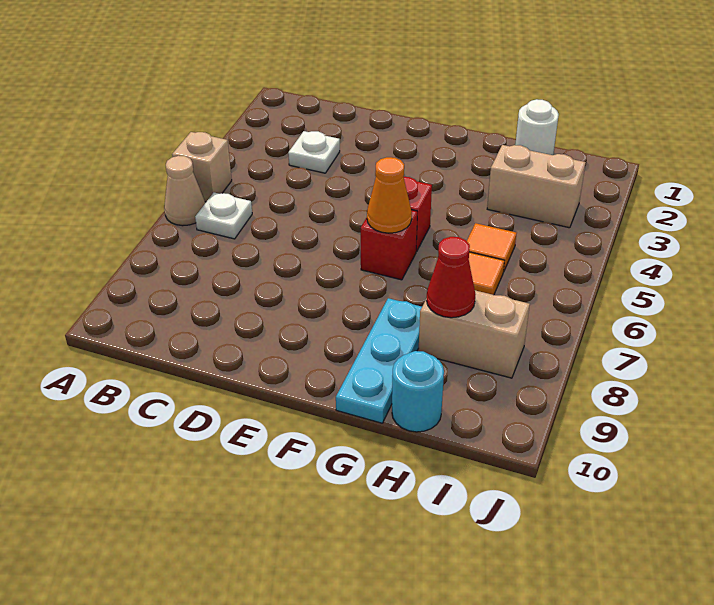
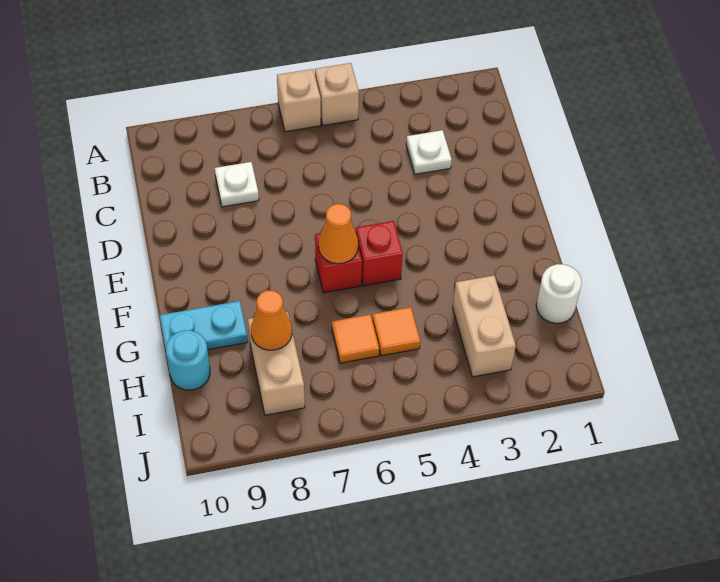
tan cone A6 level 1 -> tan brick A6 level 1
white plate B6 level 1 -> white plate C8 level 1
cyan plate G8:G10 level 1 -> cyan plate G9:G10 level 1
red cone H8 level 2 -> orange cone H8 level 2

